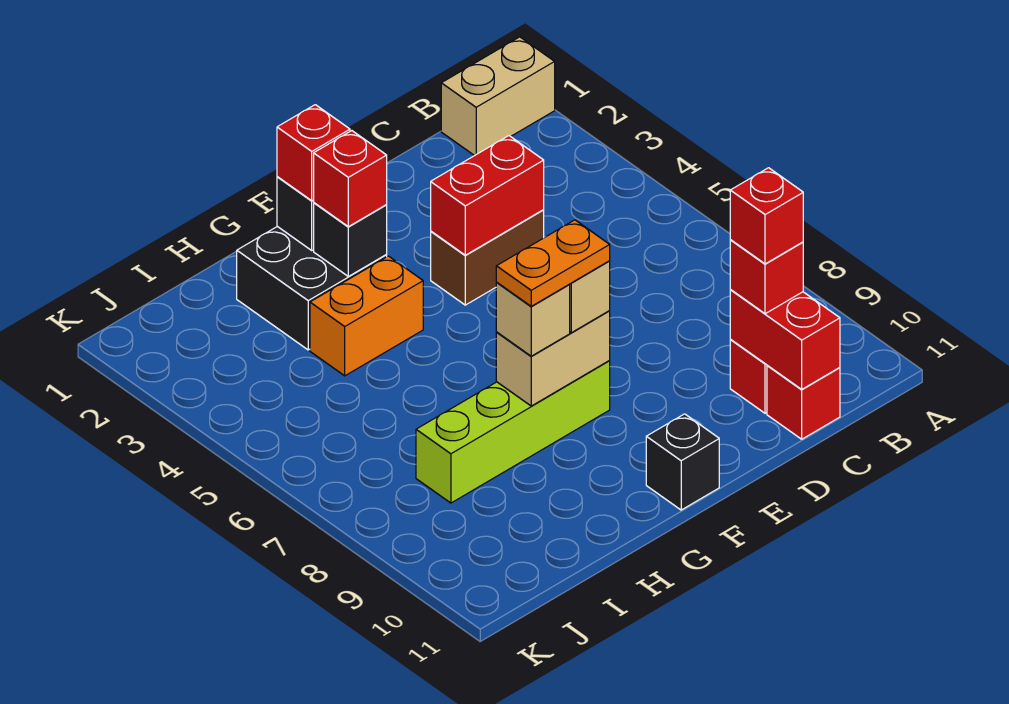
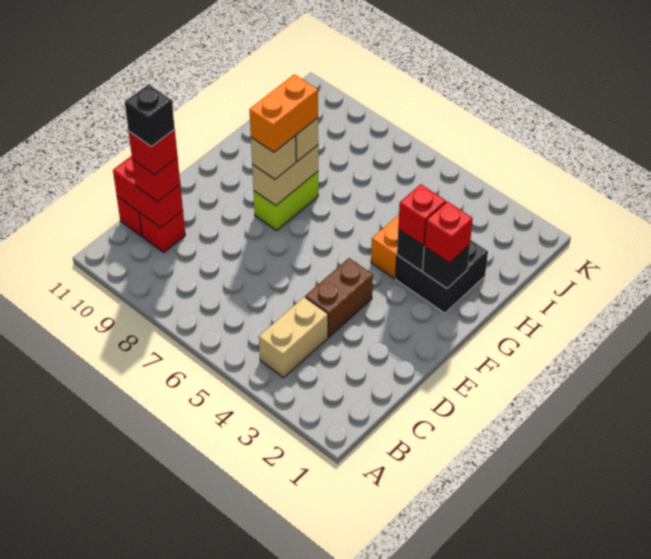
tan brick A1:B1 level 1 -> tan brick B4:C4 level 1
red brick D4:E4 level 2 -> none
lime brick F8:I8 level 1 -> lime brick F8:G8 level 1
orange plate F8:G8 level 4 -> orange brick F8:G8 level 4
black brick F11 level 1 -> black brick C10 level 5

